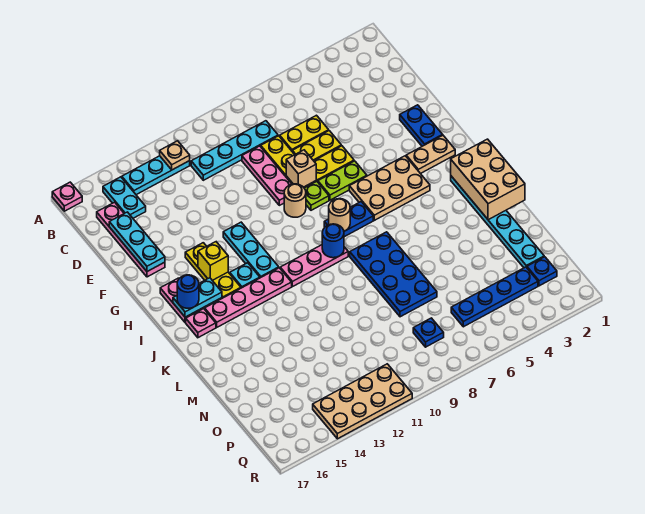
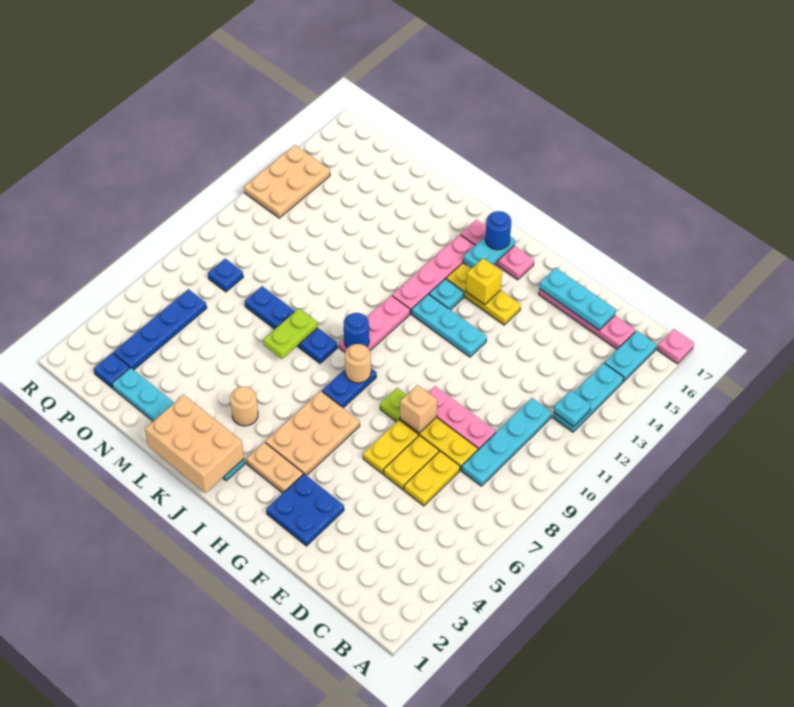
tan plate B12 level 2 -> cyan plate B12 level 2
cyan plate B15:C15 level 1 -> cyan plate B15:B16 level 1
blue plate F2:G2 level 1 -> blue plate F2:G3 level 1
lime plate G6:G7 level 1 -> lime plate L7:L8 level 2
tan round brick G9 level 1 -> tan round brick K4 level 1
tan plate H2:H3 level 1 -> tan plate H3:I3 level 1
blue plate K7:N8 level 1 -> blue plate K8:N8 level 1
tan plate Q11:R14 level 1 -> tan plate Q12:R14 level 1

